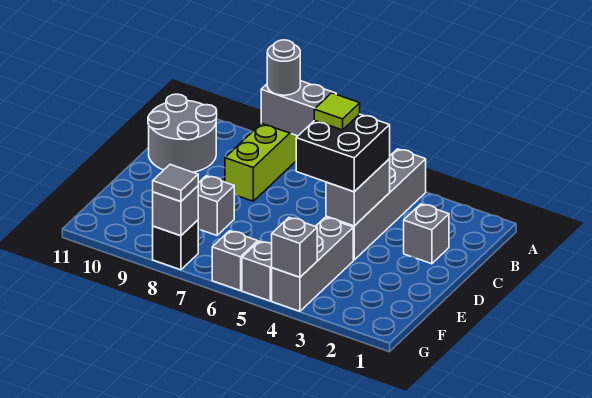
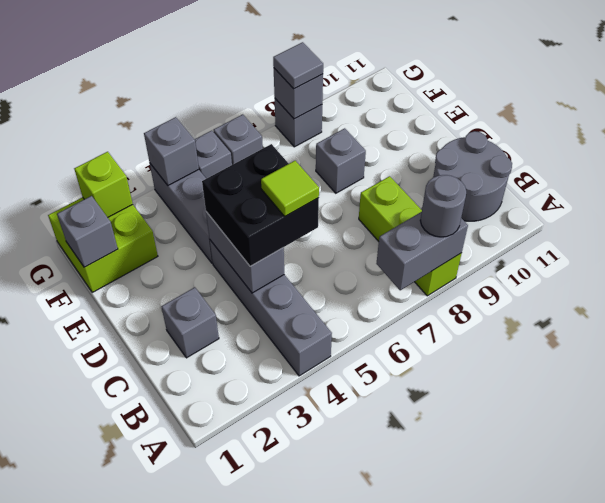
none -> lime brick F1:G2 level 1
none -> grey brick F1 level 2
none -> lime brick G2 level 2
black brick G8 level 1 -> grey brick G8 level 1

